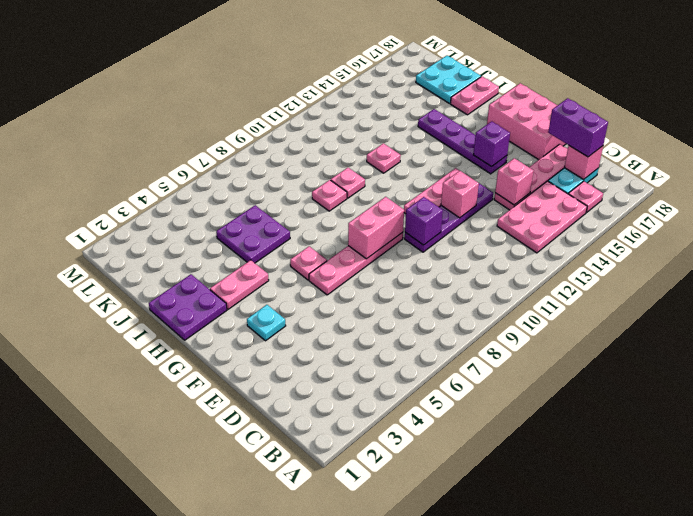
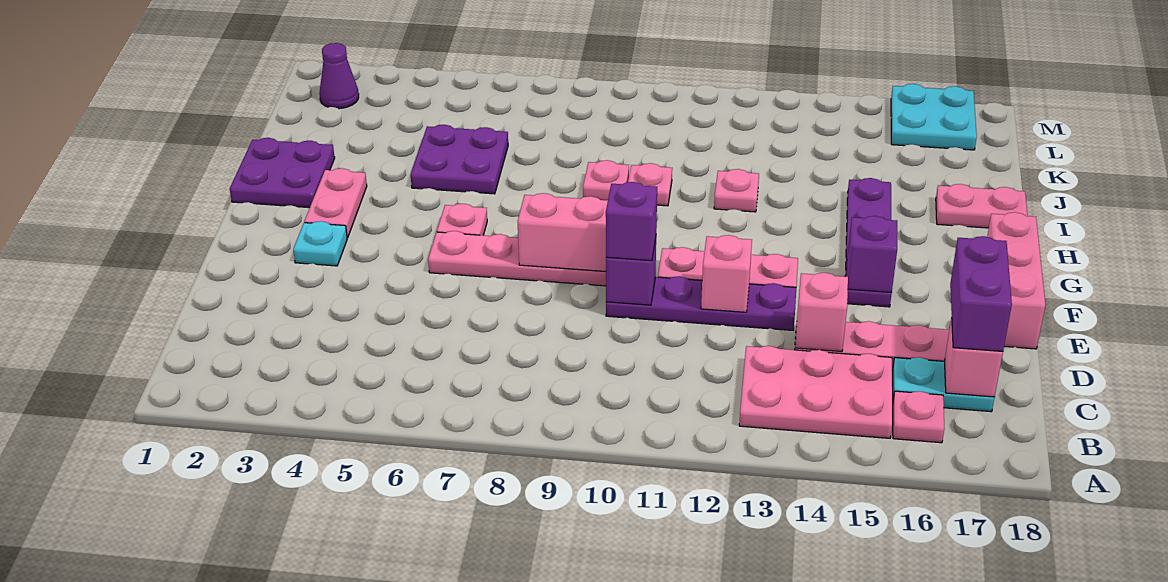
none -> purple brick E10 level 3
pink brick E17:G18 level 1 -> pink brick E18:G18 level 1
pink plate H3:H4 level 1 -> pink plate G3:H3 level 1
cyan plate J17:K18 level 1 -> cyan plate L16:M17 level 1
none -> purple cone L2 level 1

